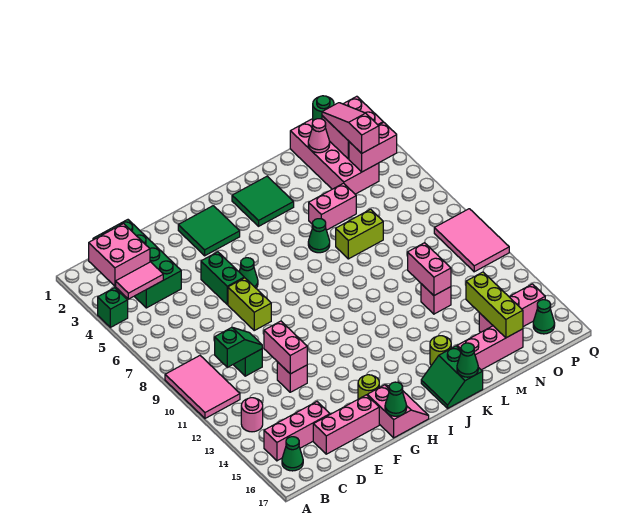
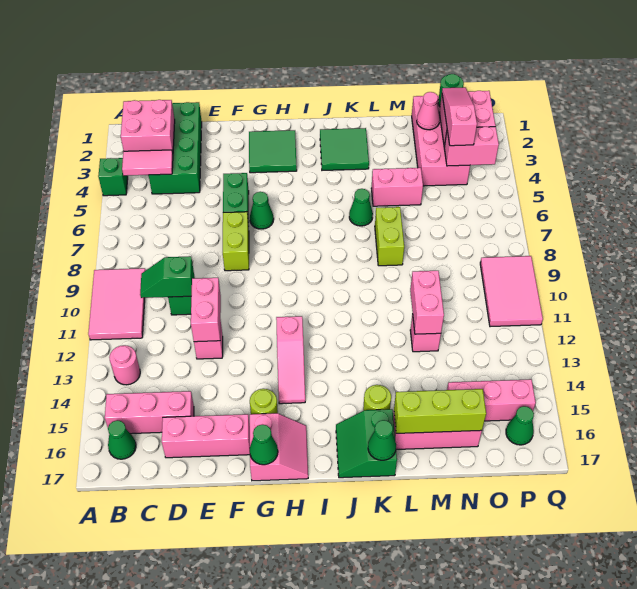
green slope C10:D10 level 2 top C -> green slope C10:D10 level 2 top D
none -> pink slope H12:H14 level 1 top 12
lime brick L7:M7 level 1 -> lime brick L7:L8 level 1
lime brick N14:N16 level 2 -> lime brick L16:N16 level 2

